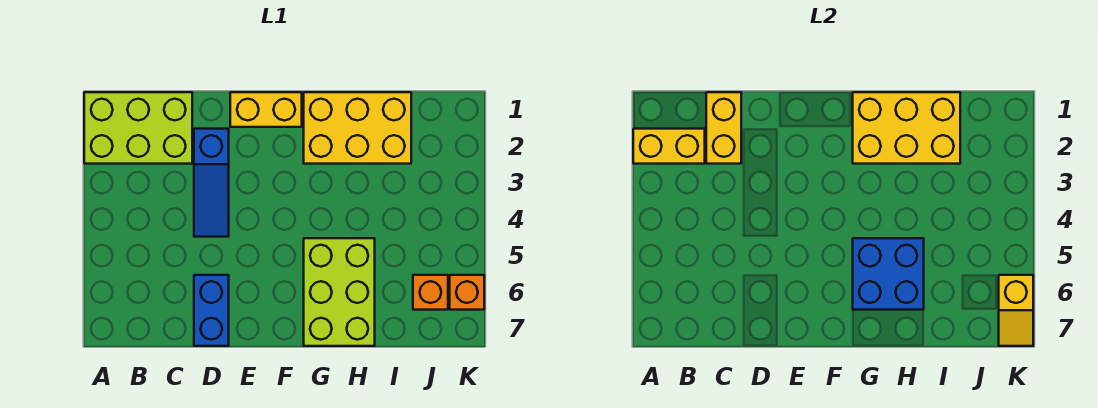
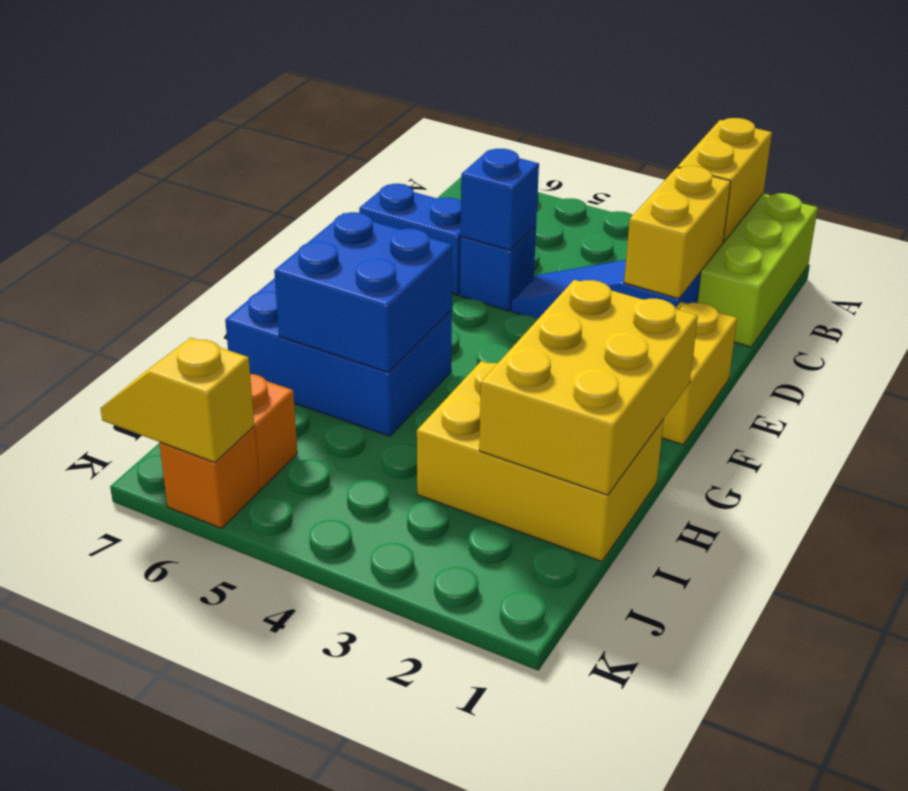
yellow brick C1:C2 level 2 -> yellow brick C2:D2 level 2
none -> blue brick D5 level 1
none -> blue brick D5 level 2
yellow brick G1:I2 level 1 -> yellow brick H1:I3 level 1
lime brick G5:H7 level 1 -> blue brick G5:H7 level 1

